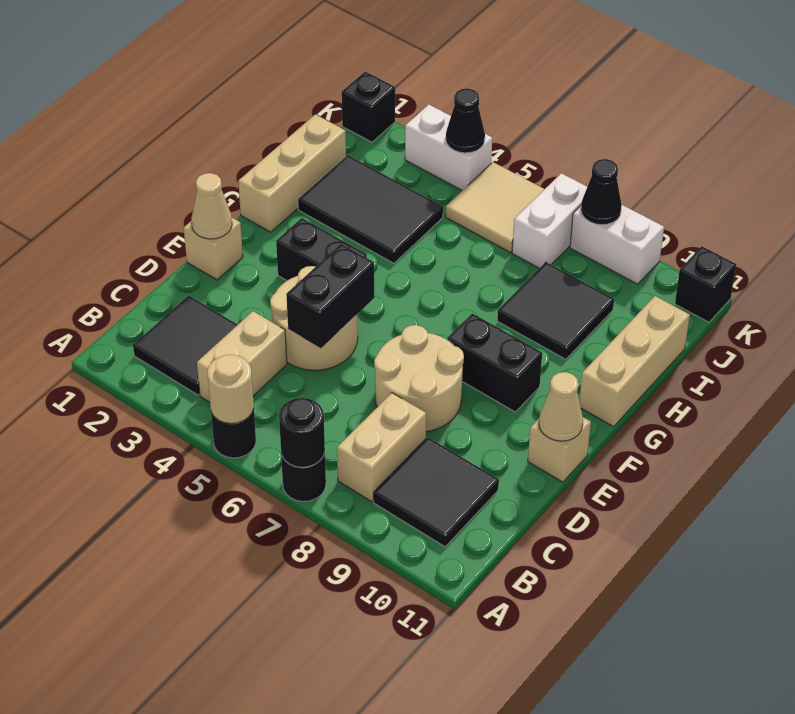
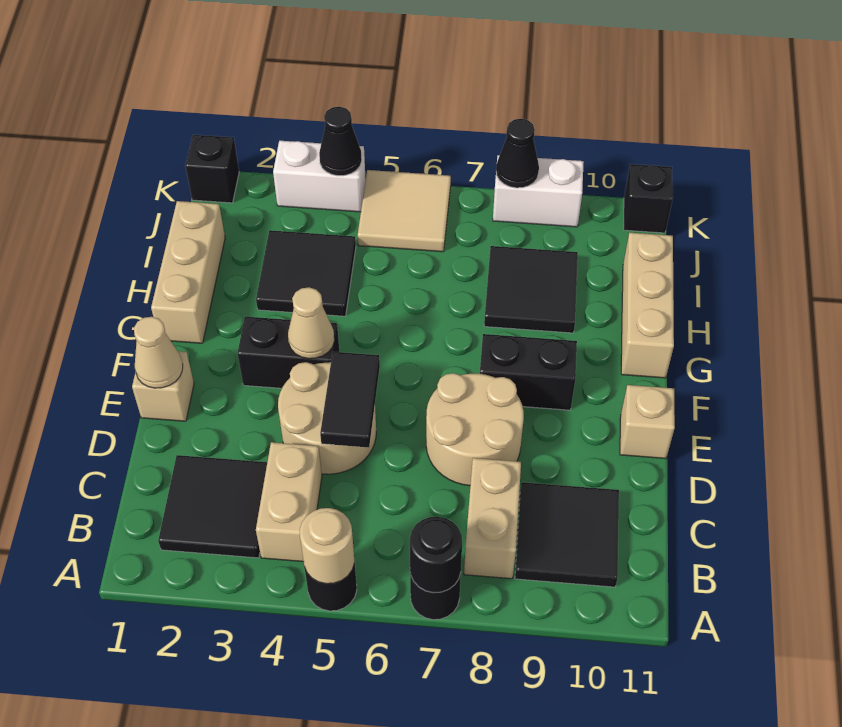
black brick D5:E5 level 2 -> black tile D5:E5 level 2
tan cone E11 level 2 -> tan cone F4 level 2
black tile H2:I4 level 1 -> black tile H3:I4 level 1
white brick J7:K7 level 1 -> none

